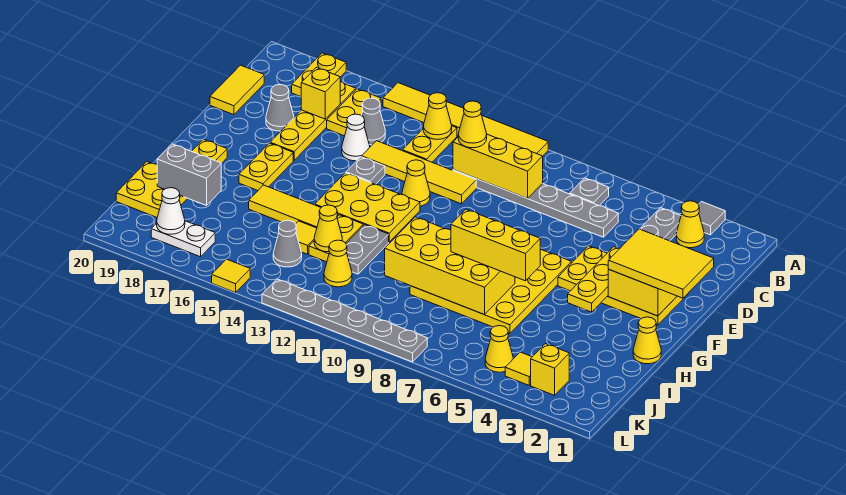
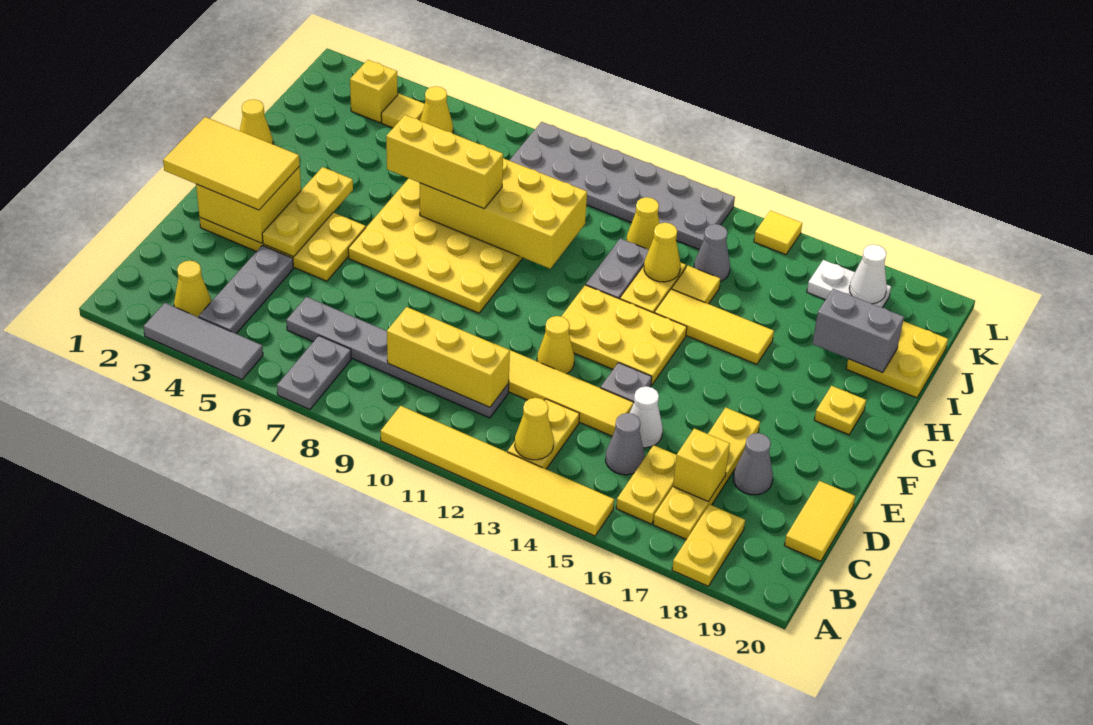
grey tile A3 level 1 -> grey tile A3:A5 level 1
grey plate B7 level 1 -> grey plate A7:B7 level 1
yellow cone C11 level 3 -> none
yellow plate F17:G17 level 1 -> none
grey plate L8:L13 level 1 -> grey plate K8:L13 level 1

